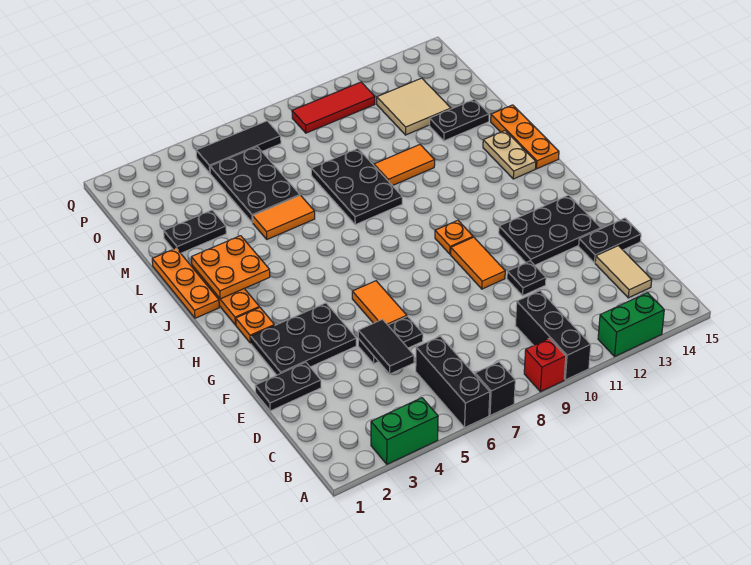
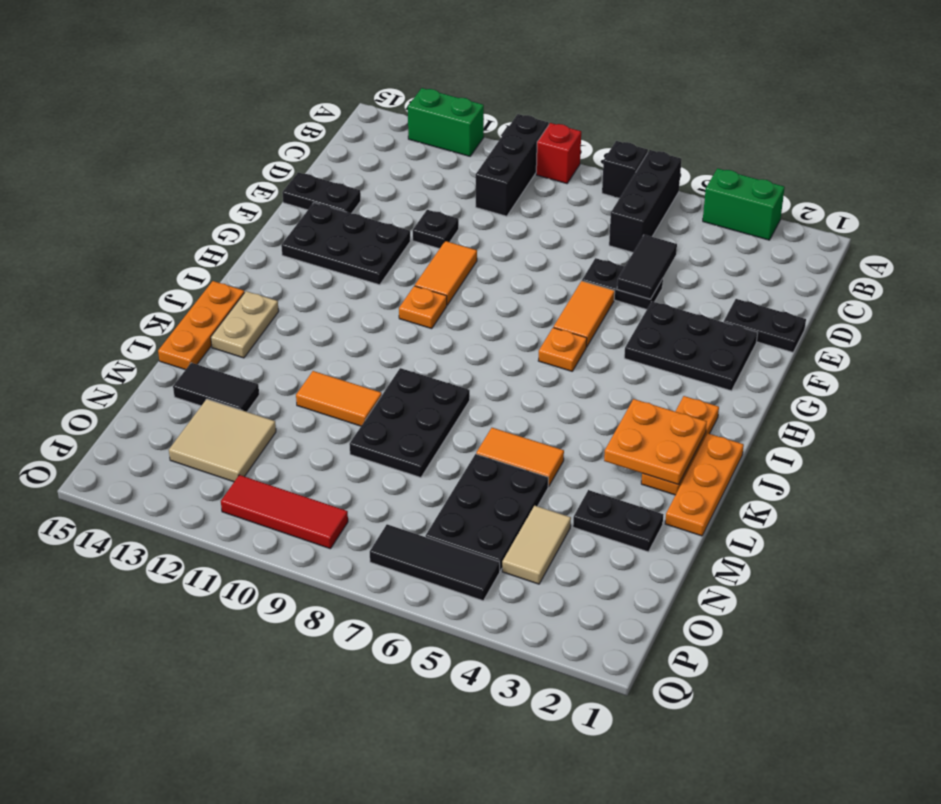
tan tile C14:D14 level 1 -> tan tile N4:O4 level 1
orange plate H2 level 1 -> orange plate H6 level 1
black plate M13:M14 level 1 -> black tile M13:M14 level 1

